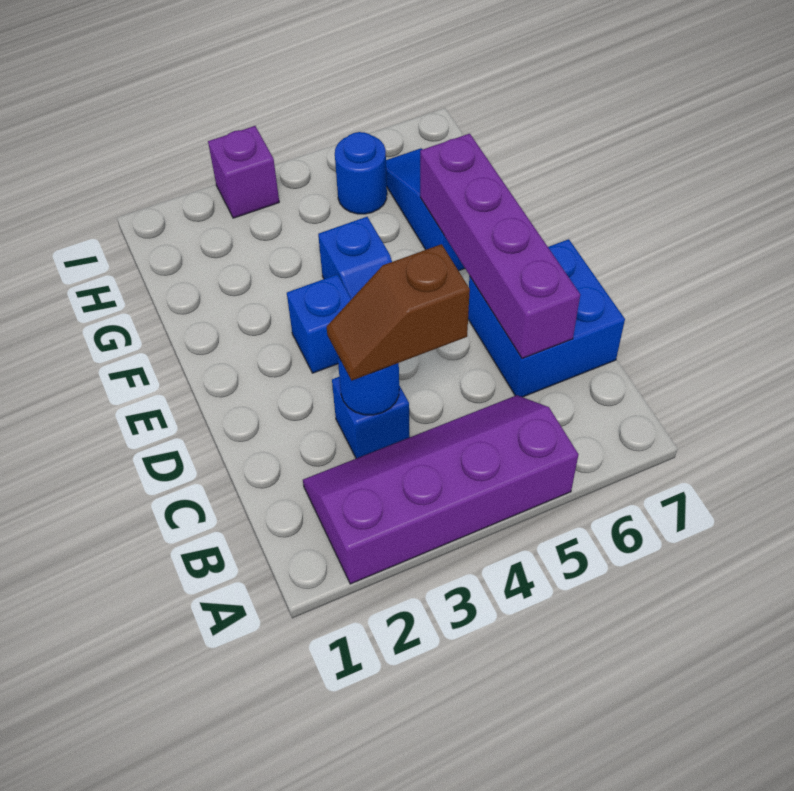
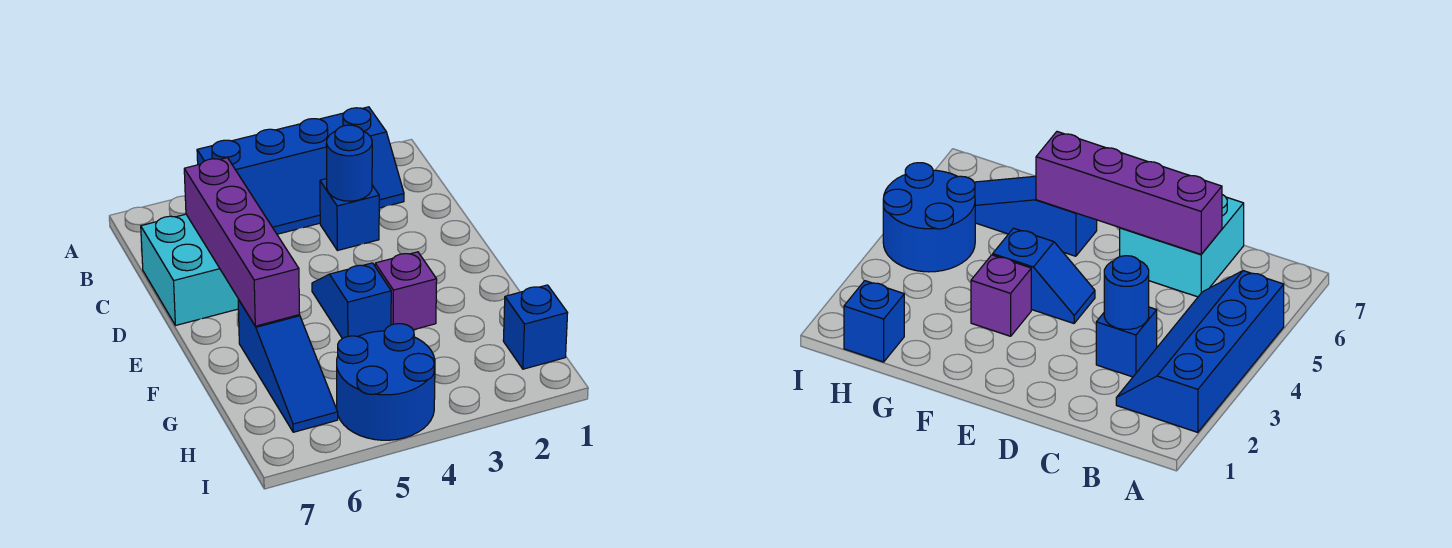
purple slope A2:B5 level 1 top A -> blue slope A2:B5 level 1 top A
brown slope C3:C4 level 3 top 4 -> none
blue brick C6:D7 level 1 -> cyan brick C6:D7 level 1
blue brick E3 level 1 -> blue brick H1 level 1
blue round brick H5 level 1 -> blue round brick H4:I5 level 1
purple brick I3 level 1 -> purple brick F3 level 1

